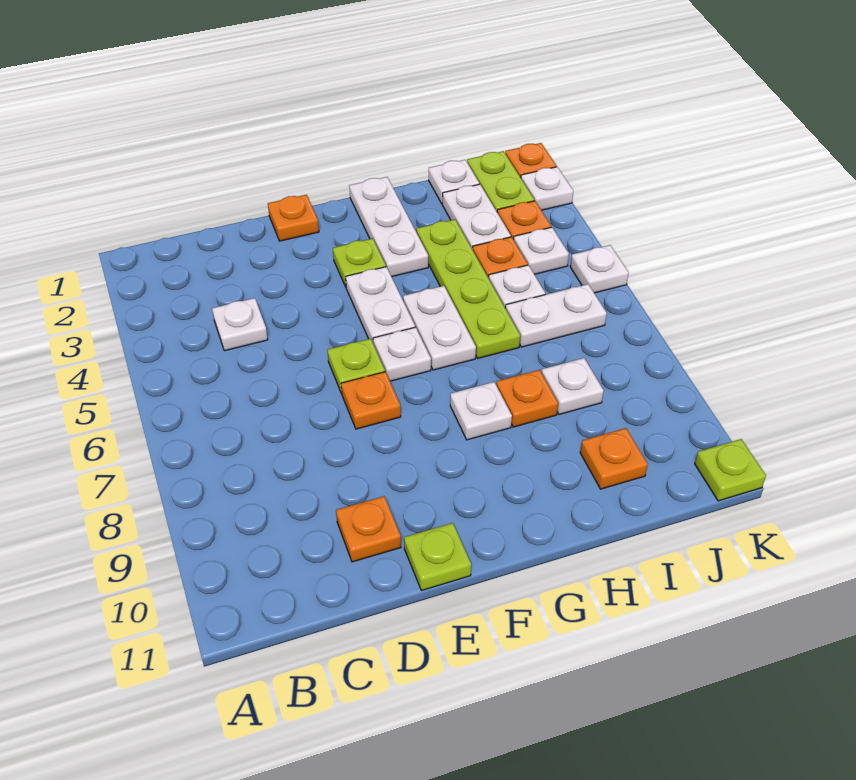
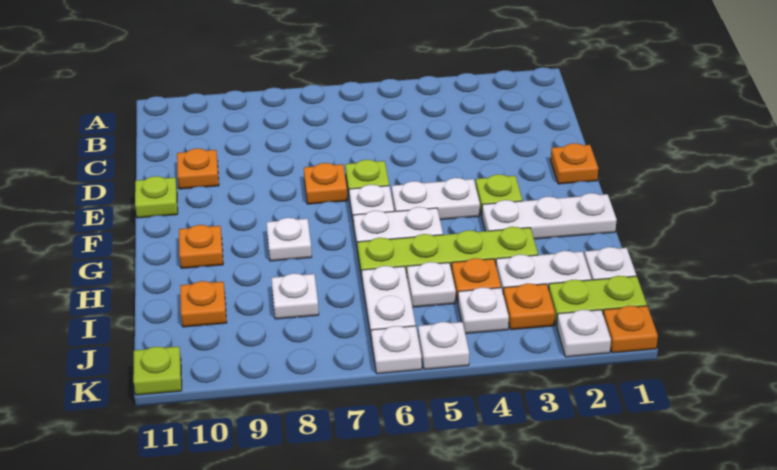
white plate C4 level 1 -> white plate K6 level 1
orange plate H8 level 1 -> orange plate G10 level 1

